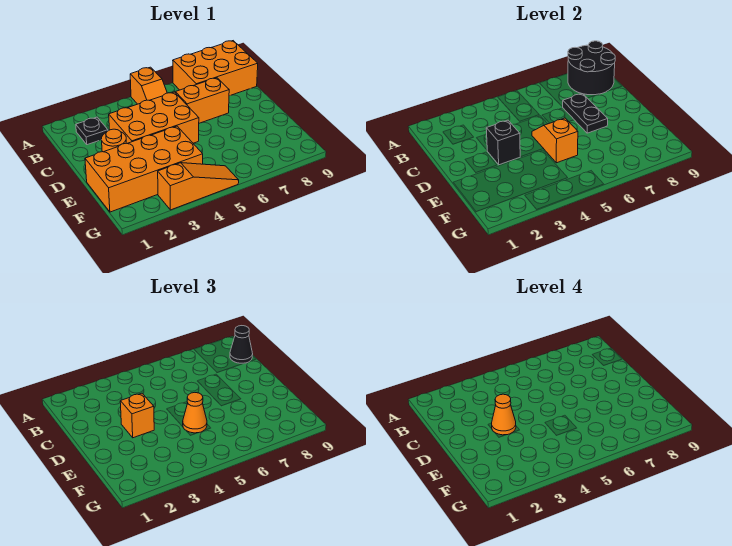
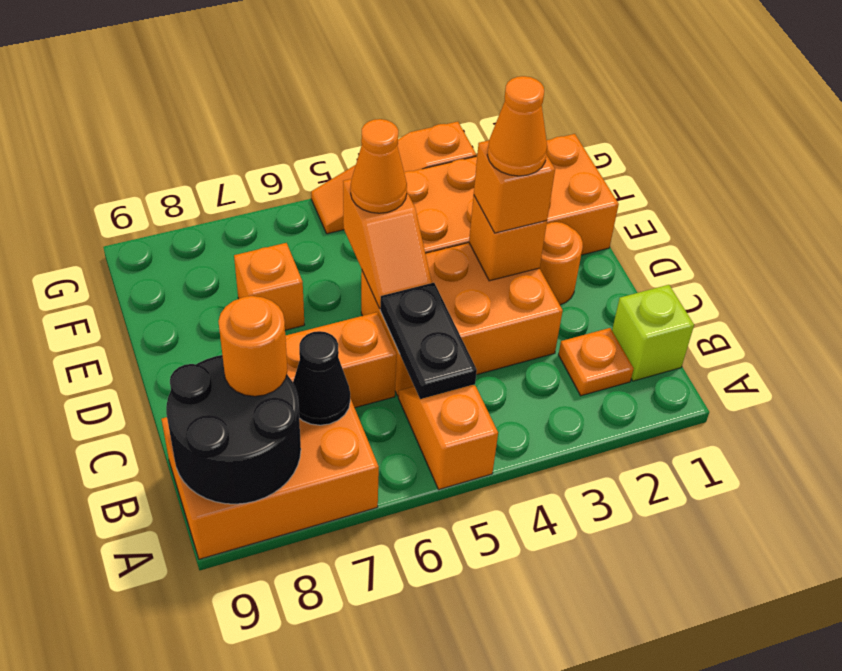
none -> lime brick B1 level 1
black plate B2 level 1 -> orange plate B2 level 1
none -> orange round brick B8 level 3
black cone B9 level 3 -> black cone B7 level 2
black plate C7:D7 level 2 -> black plate B5:C5 level 2
black brick D3 level 2 -> orange brick D3 level 2
none -> orange brick E7 level 1

